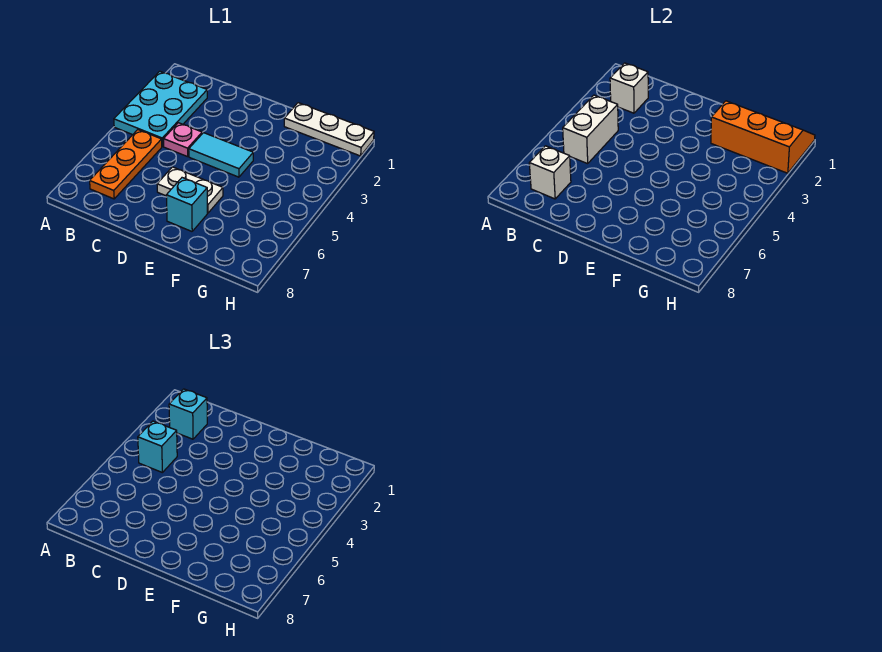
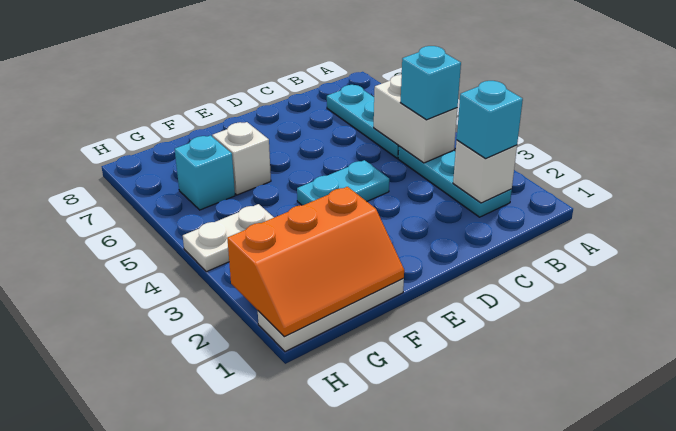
cyan plate A2:B4 level 1 -> cyan plate B2:B4 level 1
orange plate B5:B7 level 1 -> cyan plate B5:B7 level 1
white brick B7 level 2 -> white brick F6 level 1
pink plate C4 level 1 -> none
cyan tile D4:E4 level 1 -> cyan plate D4:E4 level 1
white plate D6:E6 level 1 -> white plate G4:H4 level 1
cyan brick E7 level 1 -> cyan brick G6 level 1

